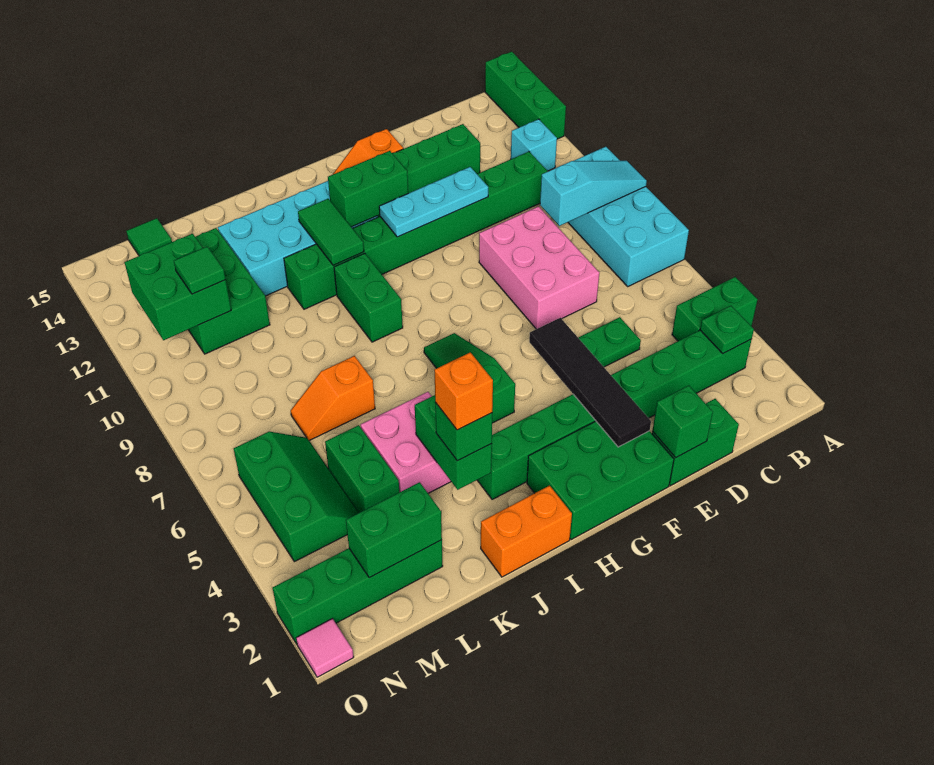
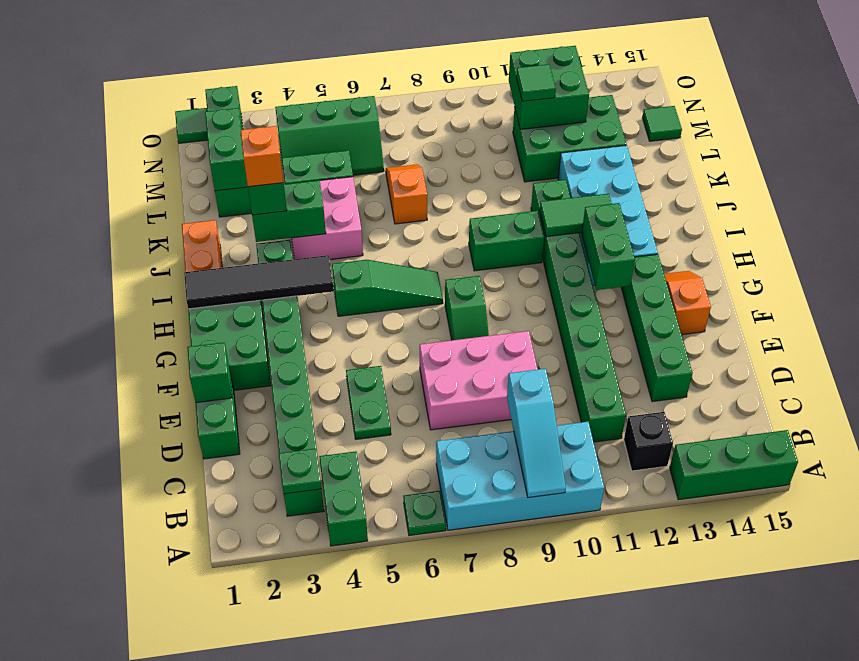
none -> green plate A6 level 1
cyan brick B12 level 1 -> black brick B12 level 1
cyan plate E11:G11 level 2 -> none
black tile F2:F5 level 2 -> black tile H1:H4 level 2
none -> green slope F8:G8 level 1 top G
pink tile O1 level 1 -> green tile O1 level 1

